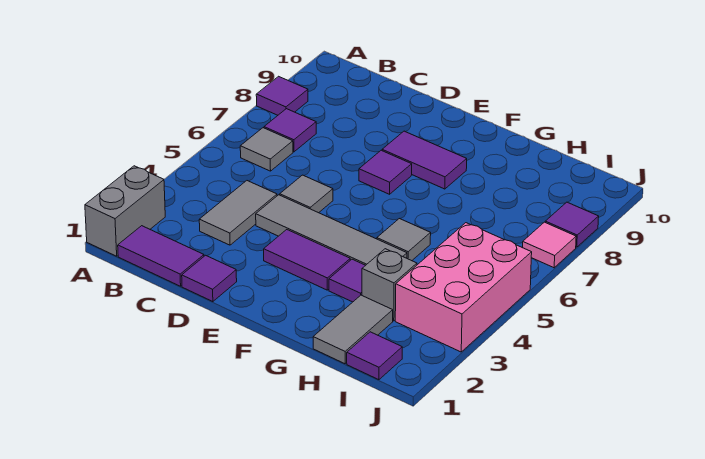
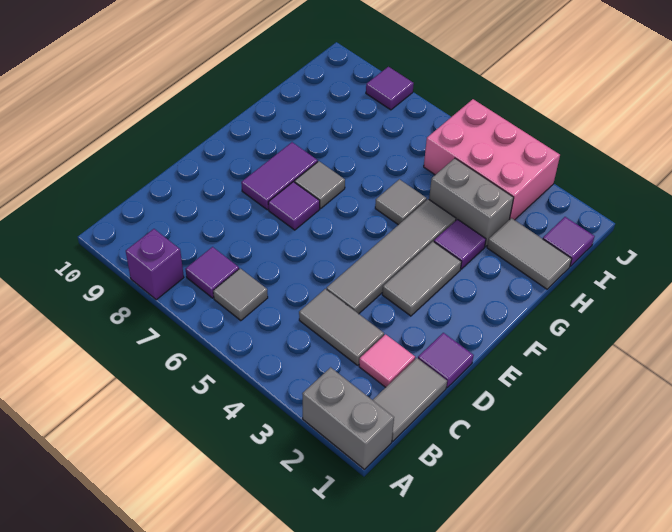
purple tile A8 level 1 -> purple brick A8 level 1
purple tile B1:C1 level 1 -> grey tile B1:C1 level 1
grey tile D5 level 1 -> grey tile F7 level 1
purple tile E3:F3 level 1 -> grey tile E3:F3 level 1
grey brick H3 level 1 -> grey brick H3:H4 level 1
pink tile J7 level 1 -> pink tile C2 level 1

